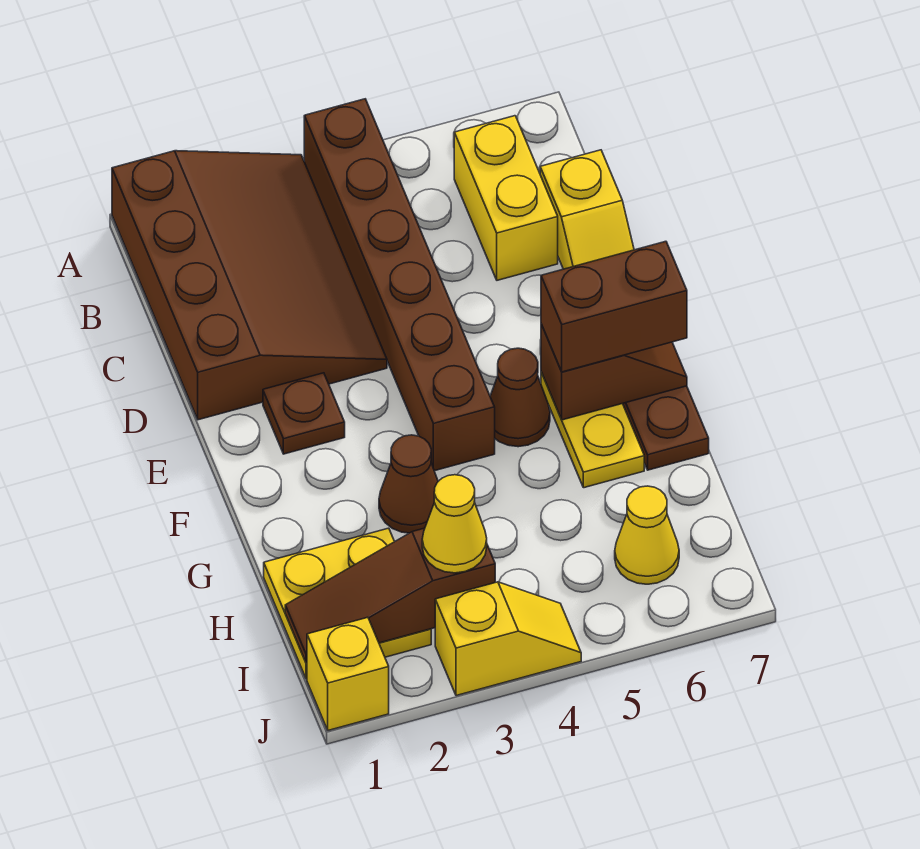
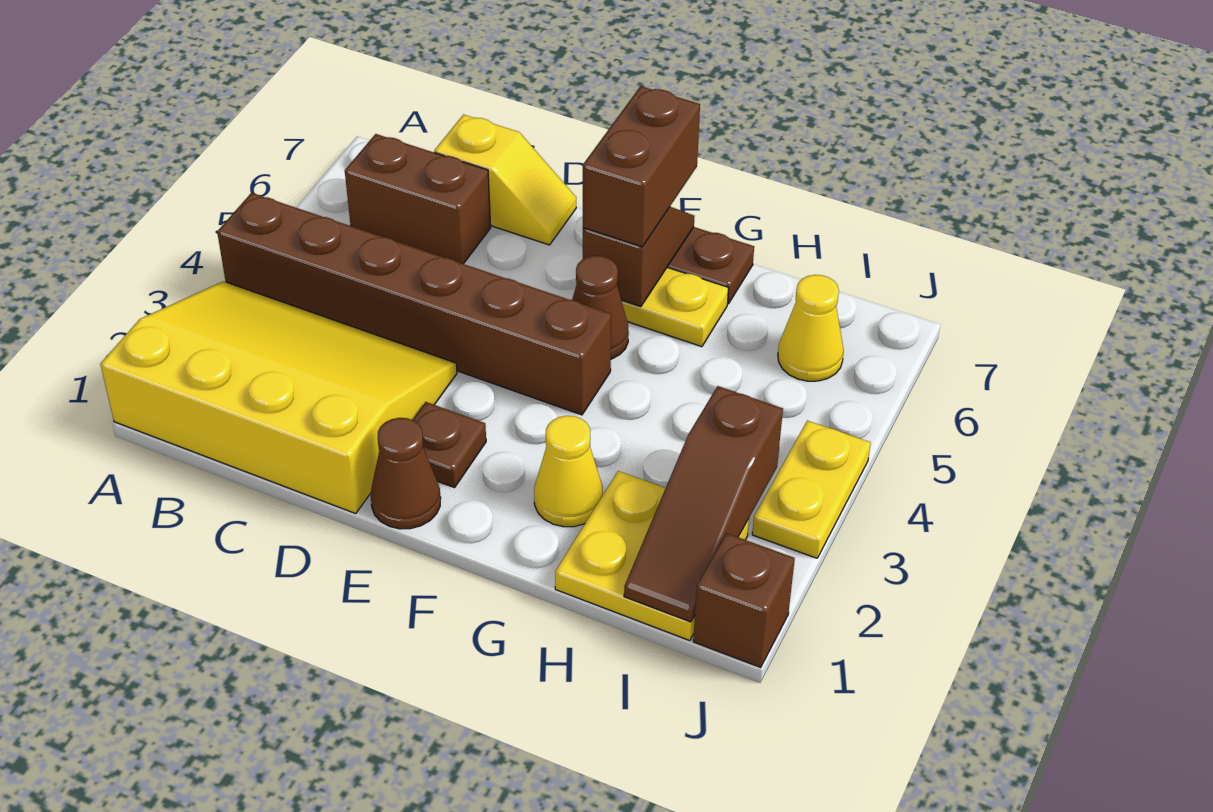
brown slope A1:D3 level 1 top 1 -> yellow slope A1:D3 level 1 top 1
yellow brick B6:C6 level 1 -> brown brick B6:C6 level 1
brown cone G3 level 1 -> brown cone E1 level 1
yellow cone I3 level 3 -> yellow cone G2 level 1
yellow brick J1 level 1 -> brown brick J1 level 1
yellow slope J3:J4 level 1 top 3 -> yellow plate J3:J4 level 1

